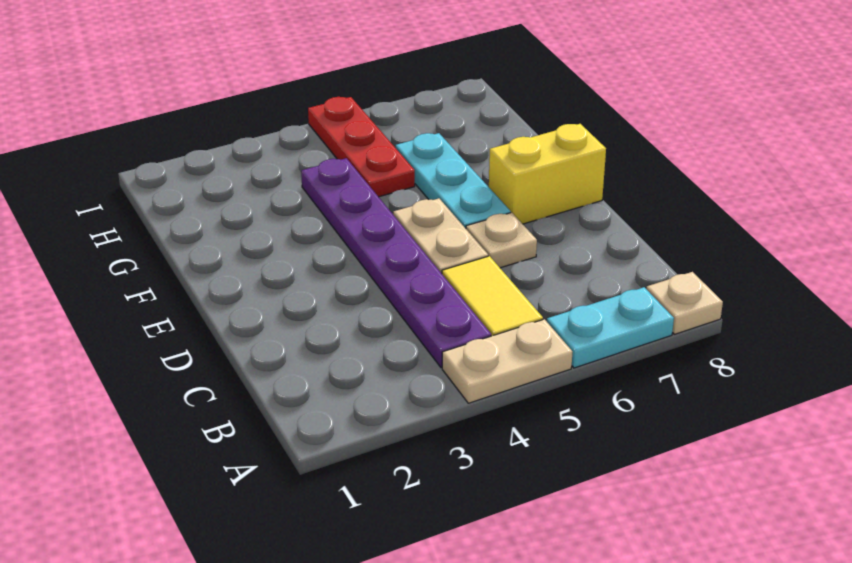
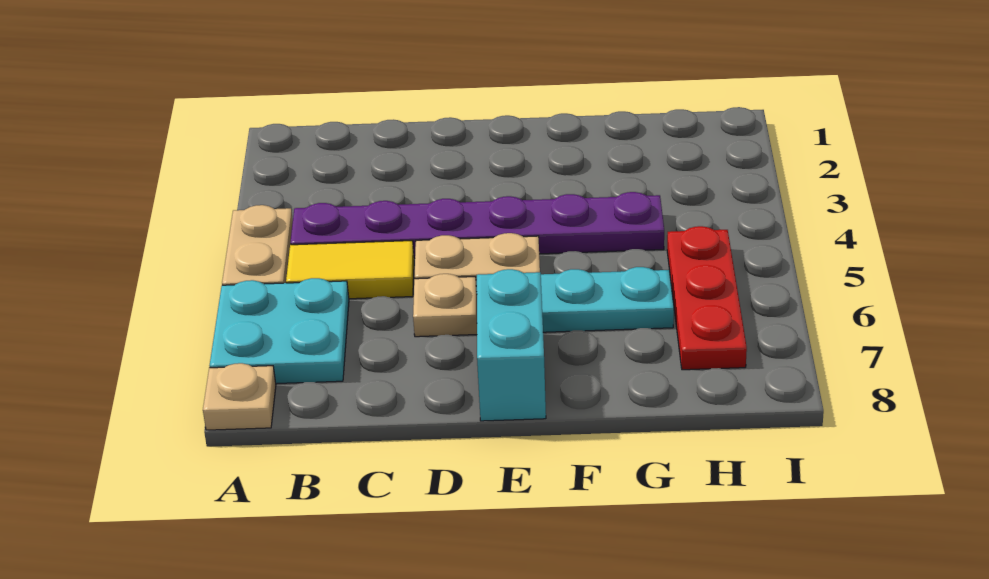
cyan plate A6:A7 level 1 -> cyan plate A6:B7 level 1
yellow brick E7:E8 level 1 -> cyan brick E7:E8 level 1
red plate G5:I5 level 1 -> red plate H5:H7 level 1

